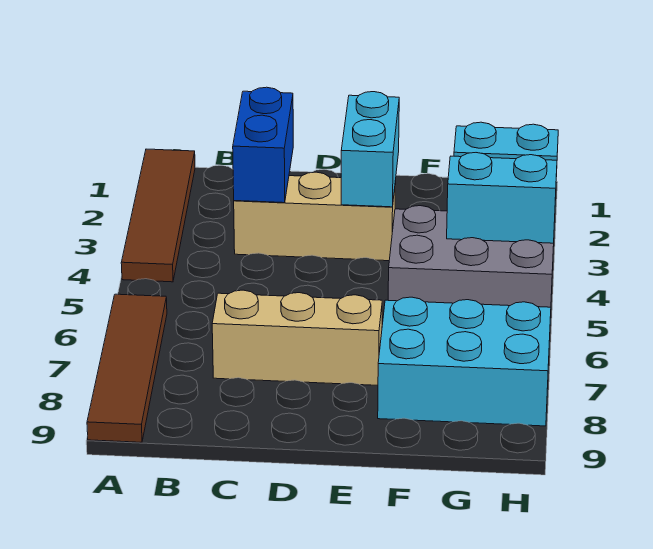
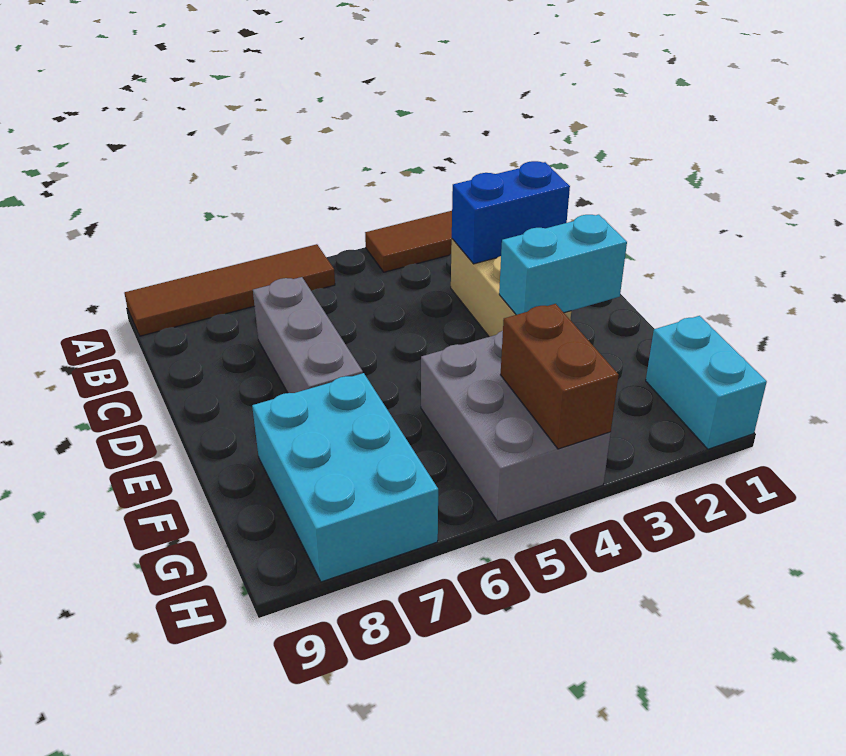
tan brick C7:E7 level 1 -> grey brick C7:E7 level 1
cyan brick G4:H4 level 2 -> brown brick G4:H4 level 2

